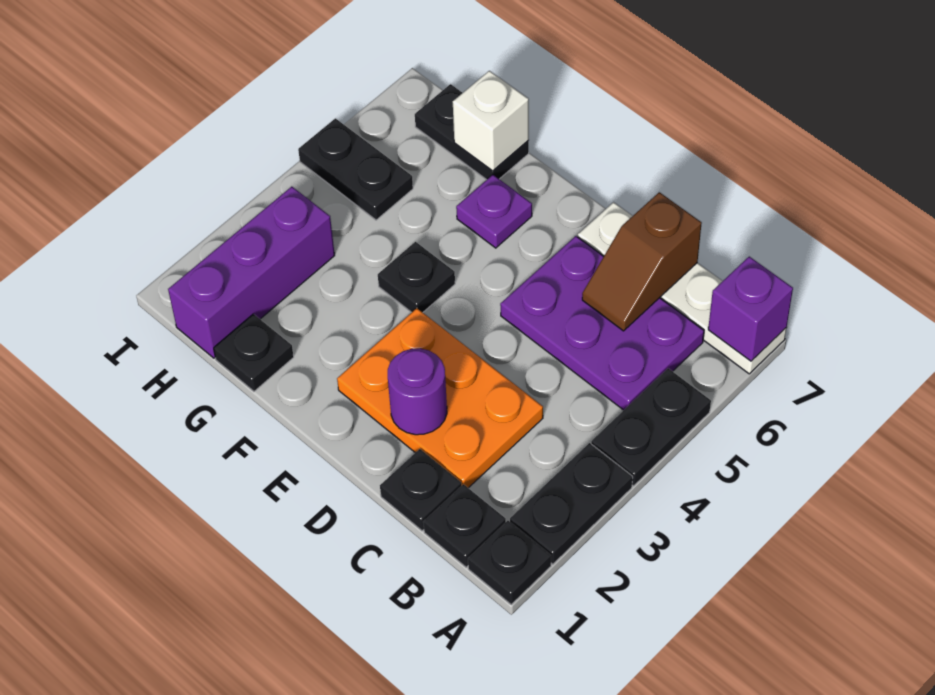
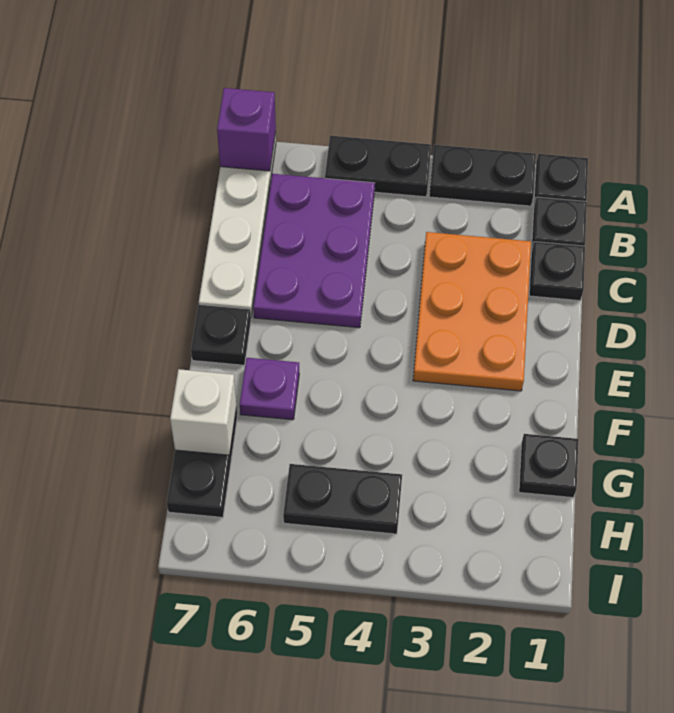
brown slope C6:C7 level 2 top 7 -> none
purple round brick D2 level 2 -> none
black plate F4 level 1 -> black plate E7 level 1
purple brick H1:H3 level 1 -> none
black plate H5:I5 level 1 -> black plate H4:H5 level 1

